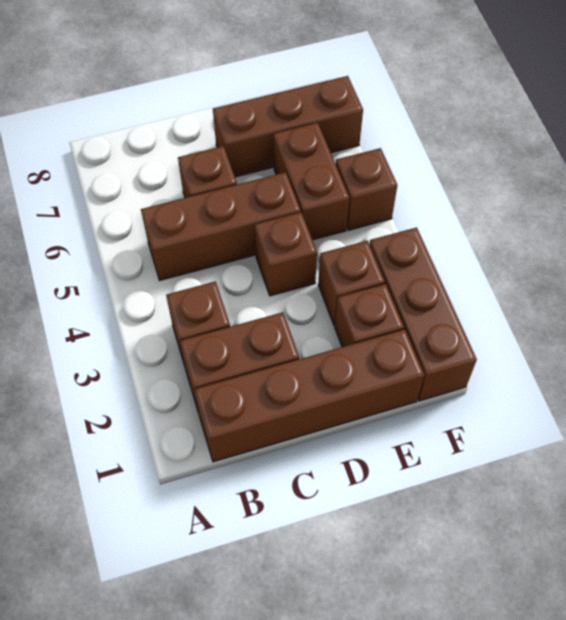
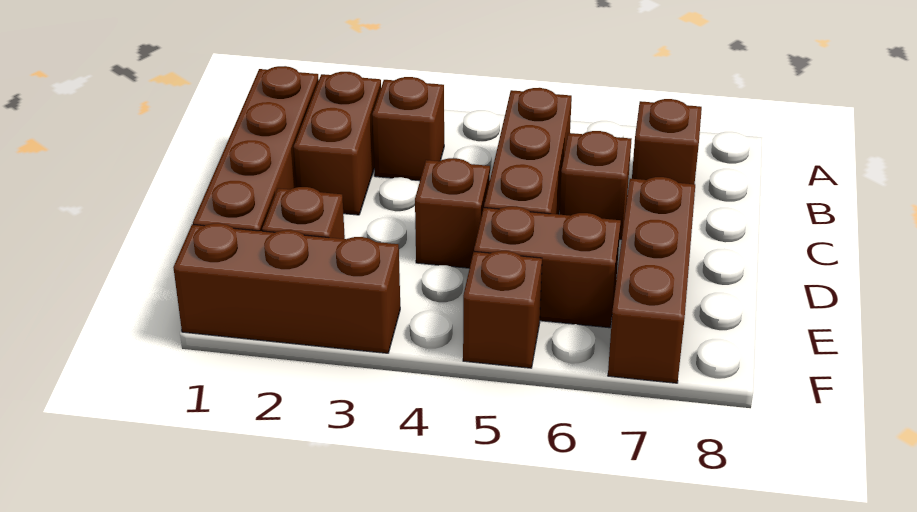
brown brick E3 level 1 -> brown brick B7 level 1

